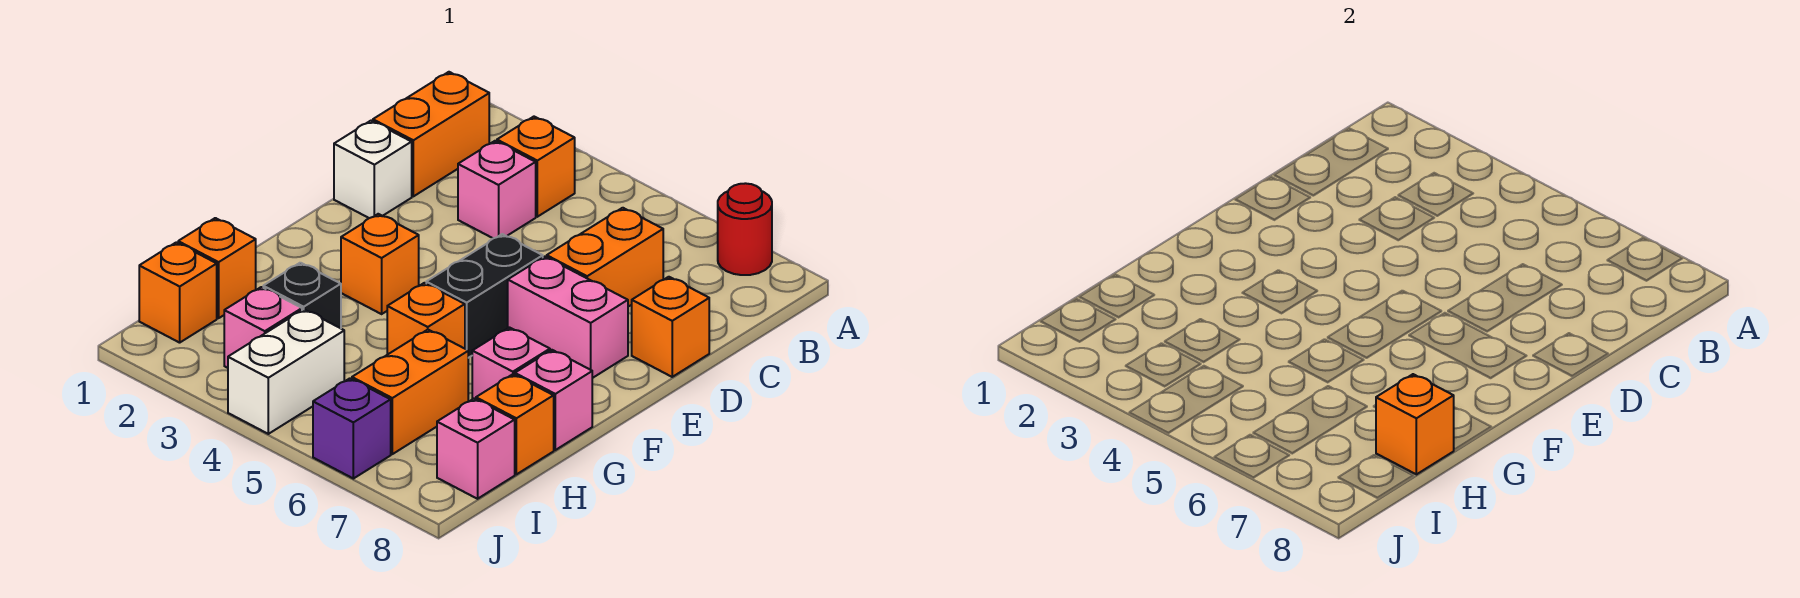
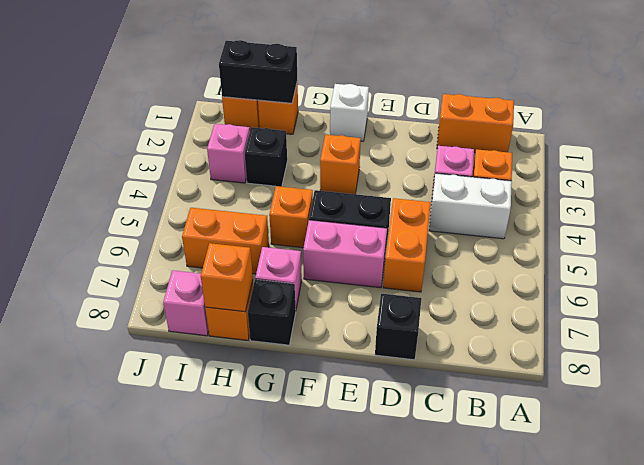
red round brick A7 level 1 -> none
orange brick C6:D6 level 1 -> orange brick D5:D6 level 1
white brick D1 level 1 -> white brick F1 level 1
orange brick D8 level 1 -> black brick D8 level 1
pink brick E6:E7 level 1 -> pink brick E6:F6 level 1
pink brick G8 level 1 -> black brick G8 level 1
none -> black brick H1:I1 level 2
white brick I4:J4 level 1 -> white brick B4:C4 level 1
purple brick J6 level 1 -> none

